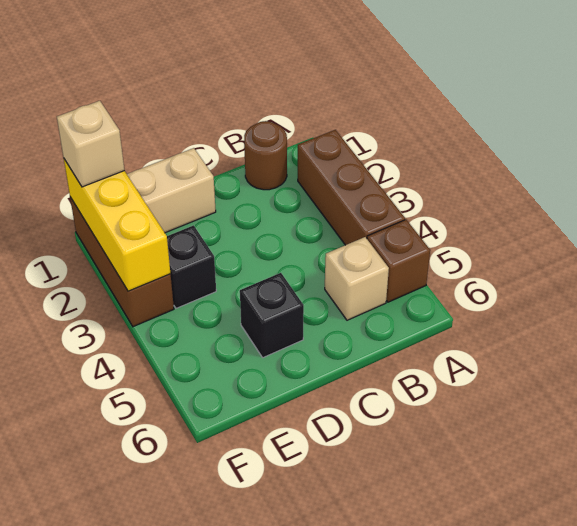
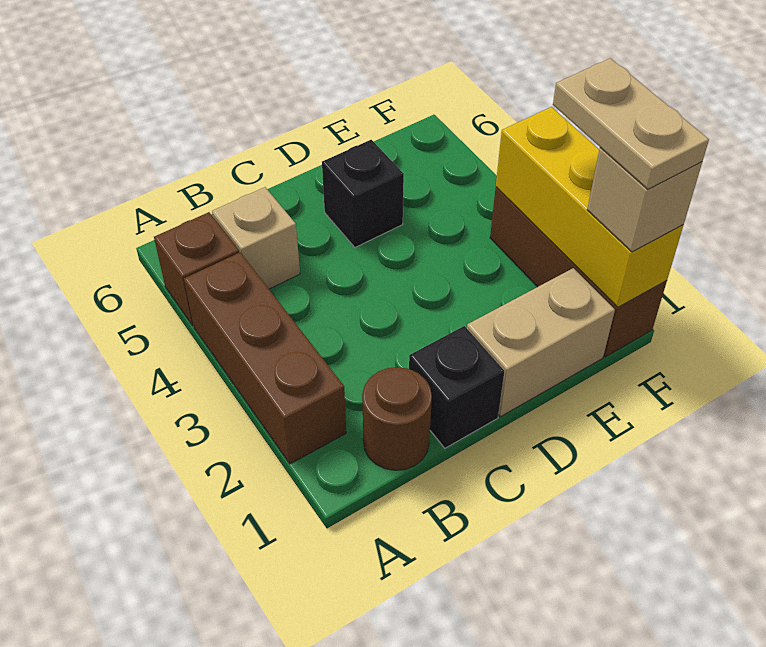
black brick E3 level 1 -> black brick C1 level 1
none -> tan plate F1:F2 level 4

